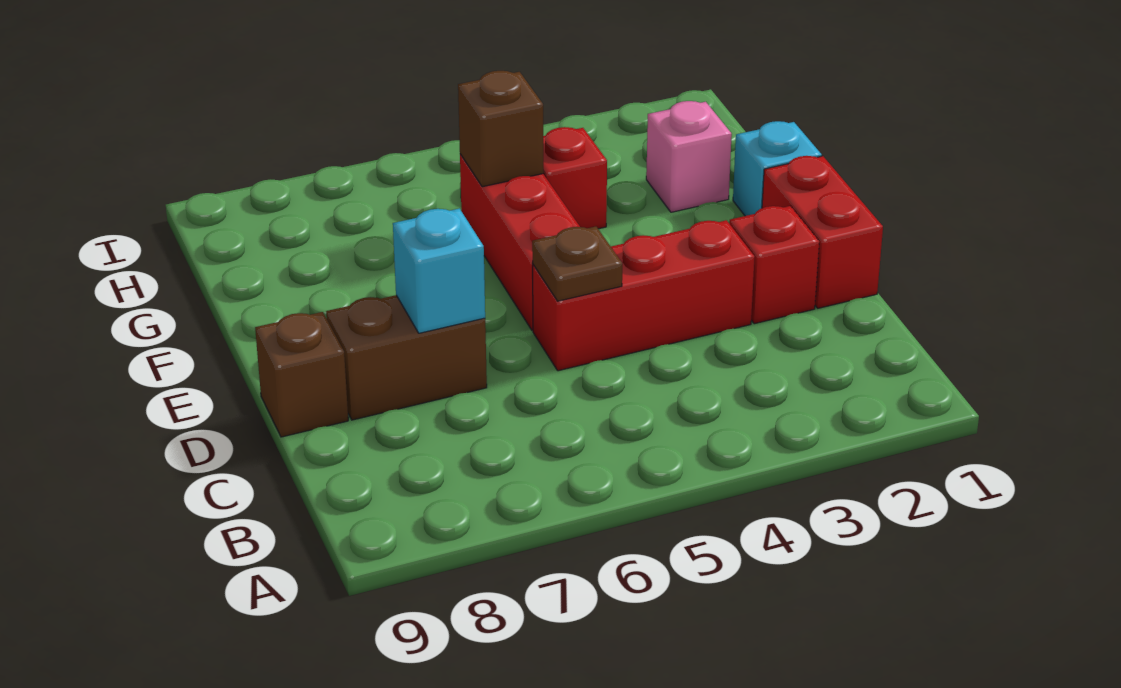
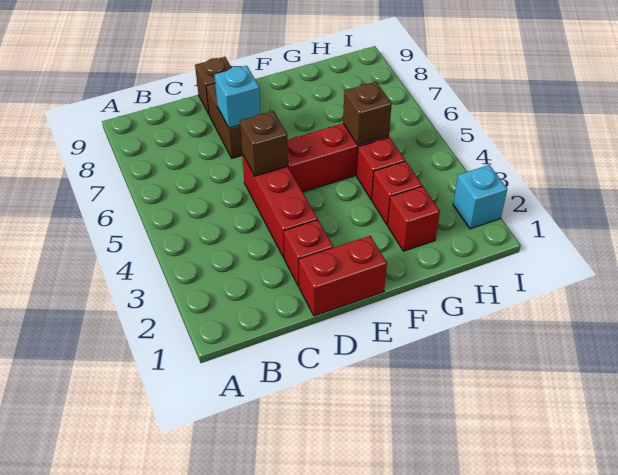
brown plate D5 level 2 -> brown brick D5 level 2
cyan brick F1 level 1 -> cyan brick I2 level 1
pink brick G2 level 1 -> red brick G2 level 1
none -> red brick G3 level 1

